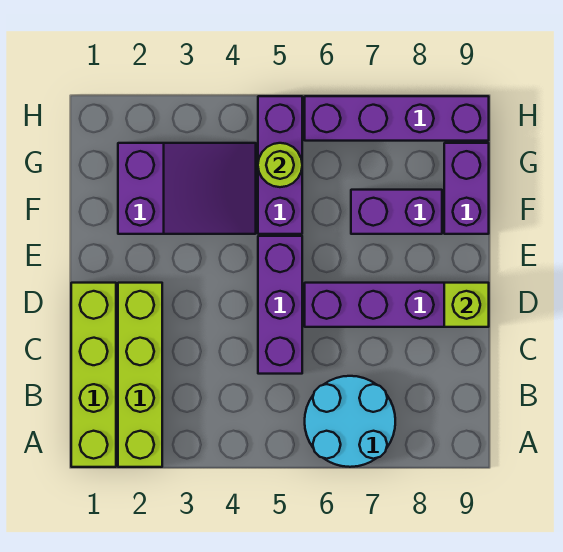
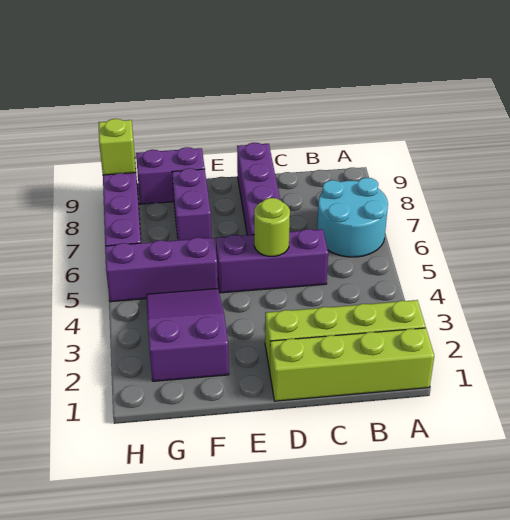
lime brick D9 level 2 -> lime brick H9 level 2
lime round brick G5 level 2 -> lime round brick D5 level 2

